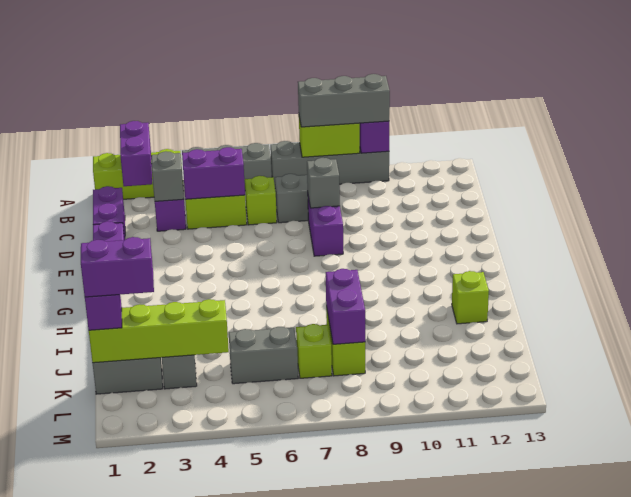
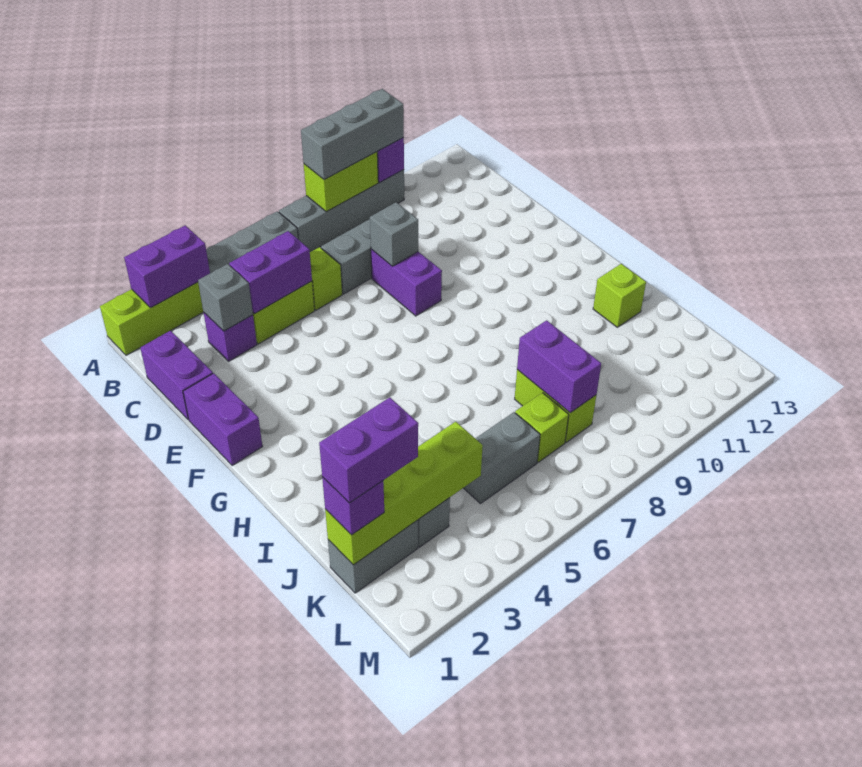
purple brick A2:B2 level 2 -> purple brick A2:A3 level 2

